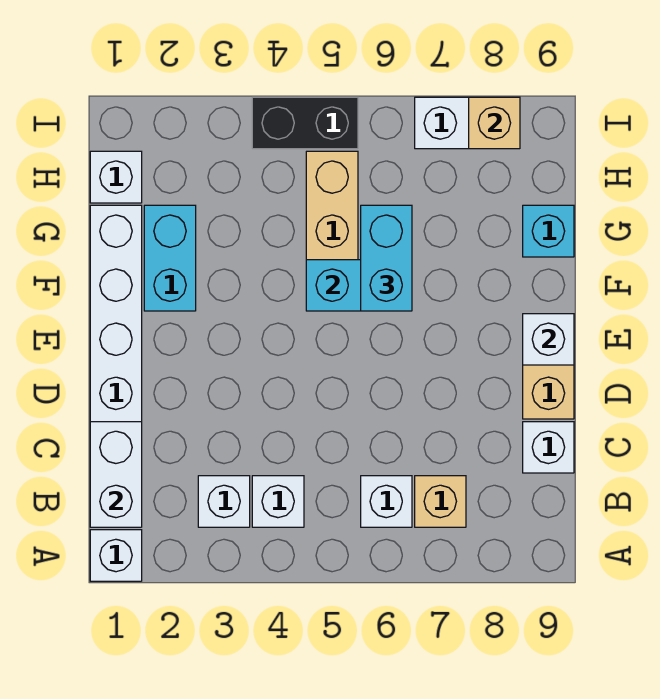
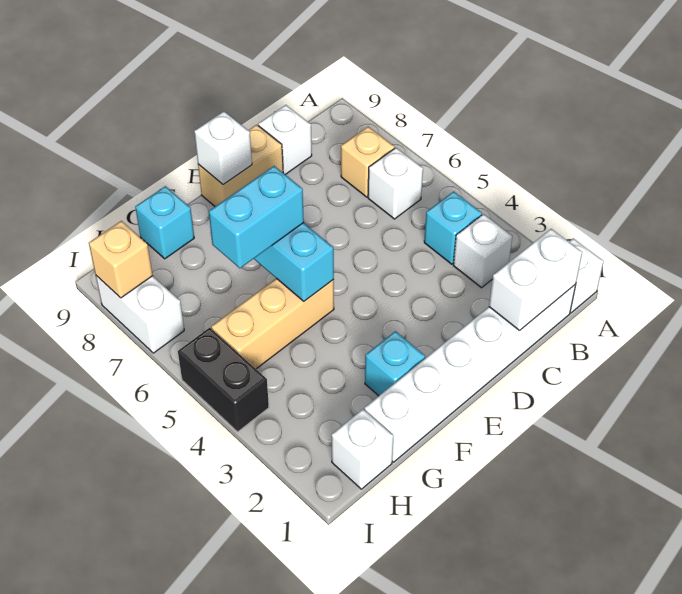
white brick B4 level 1 -> cyan brick B4 level 1
cyan brick F2:G2 level 1 -> cyan brick F2 level 1

